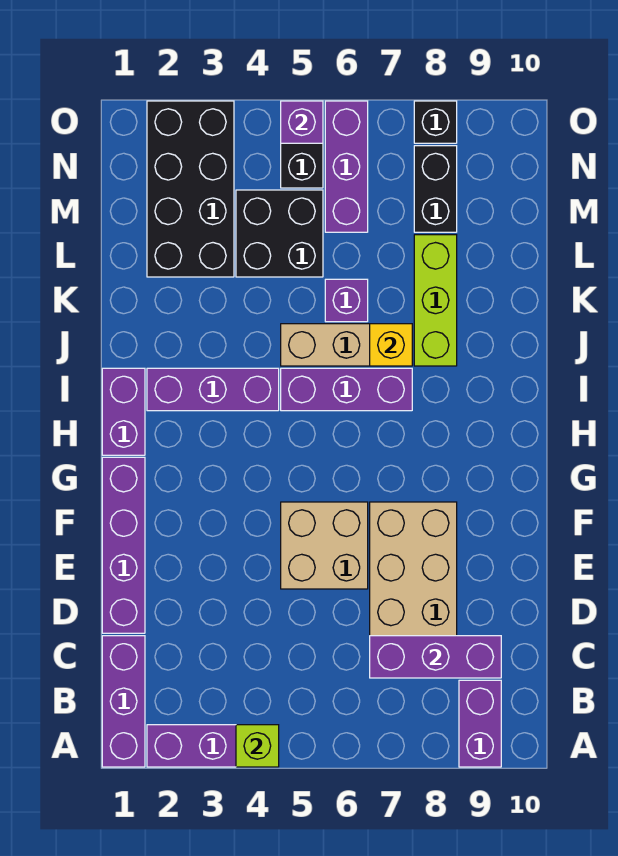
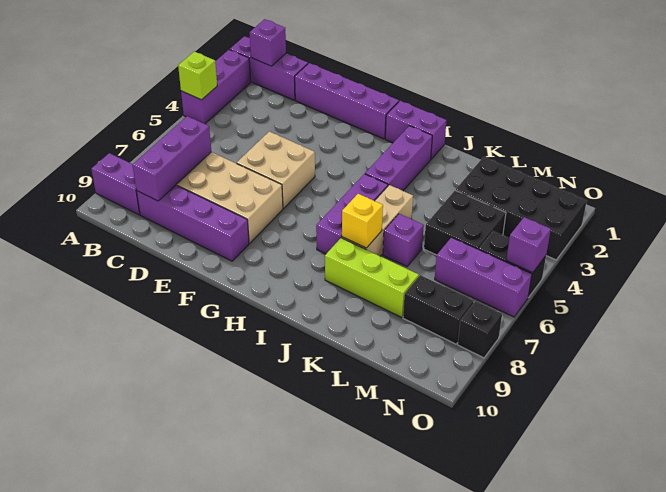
none -> purple brick B1 level 2
none -> purple brick C9:F9 level 1

